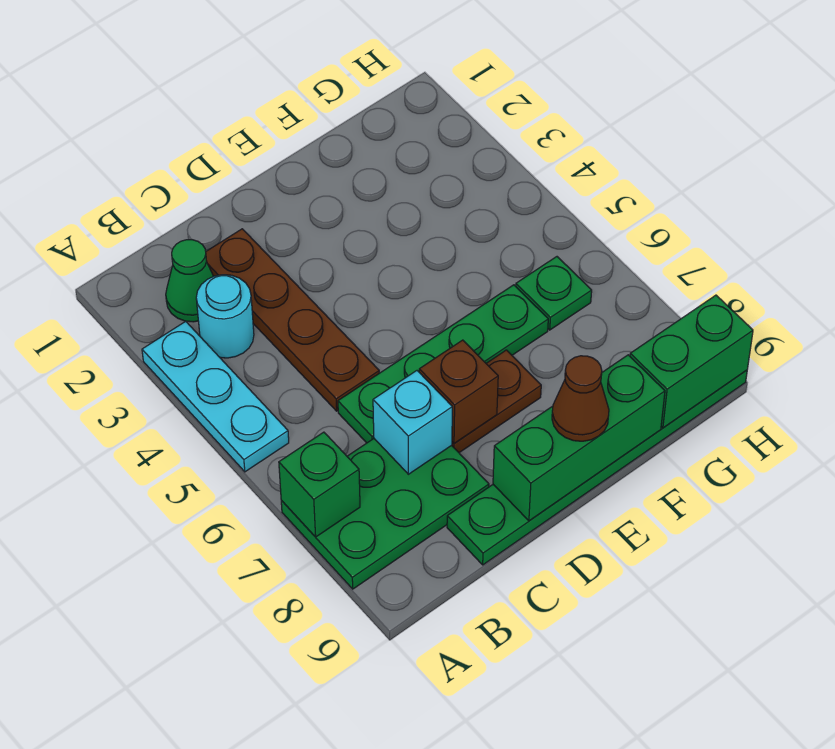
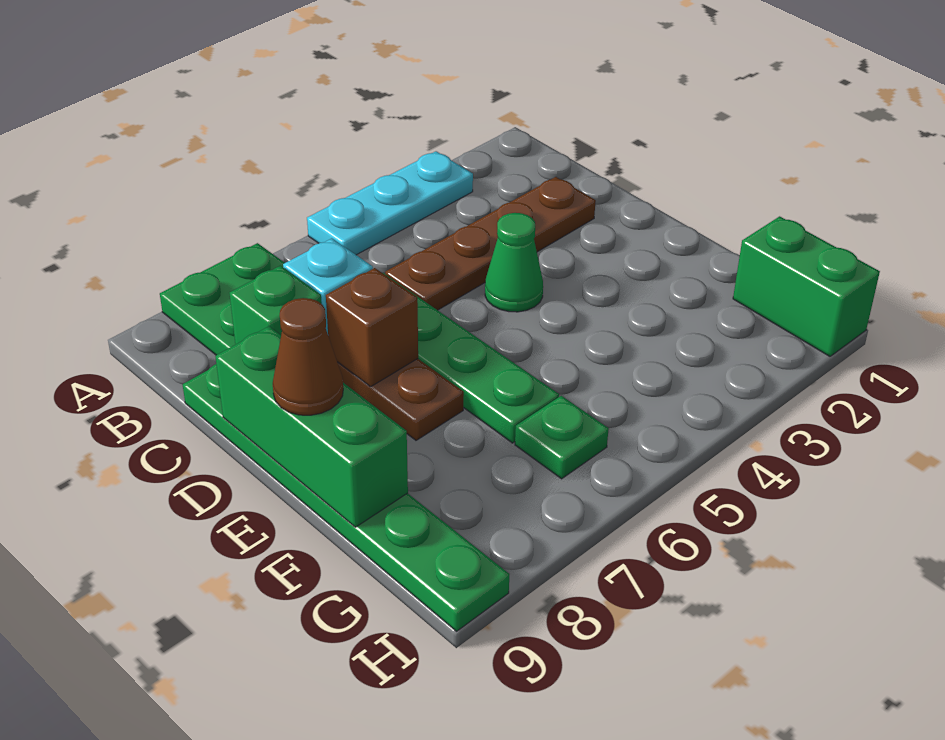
green brick A7 level 2 -> green brick C8 level 2
green cone B2 level 1 -> green cone D4 level 1
cyan round brick B3 level 1 -> none
green brick G9:H9 level 2 -> green brick G1:H1 level 1

